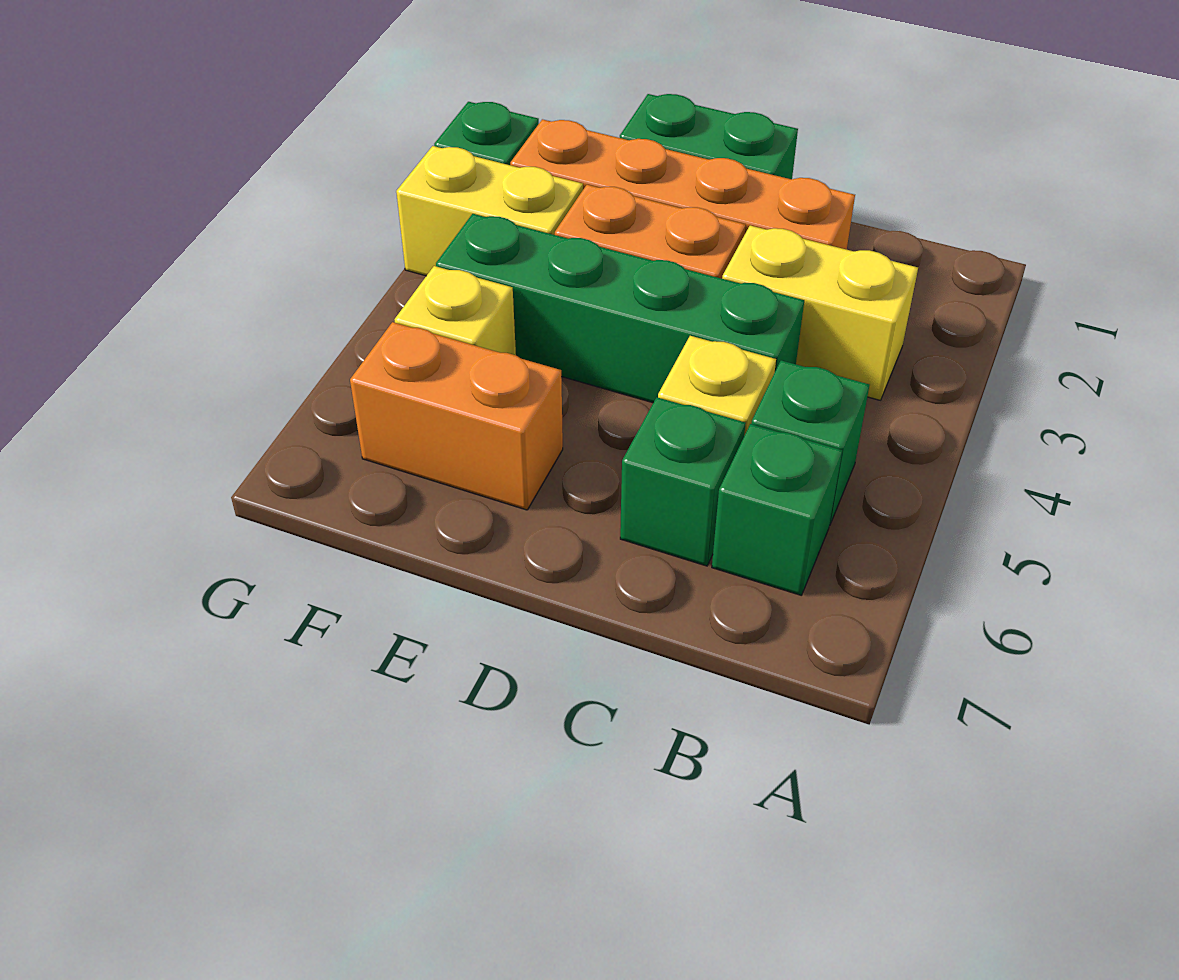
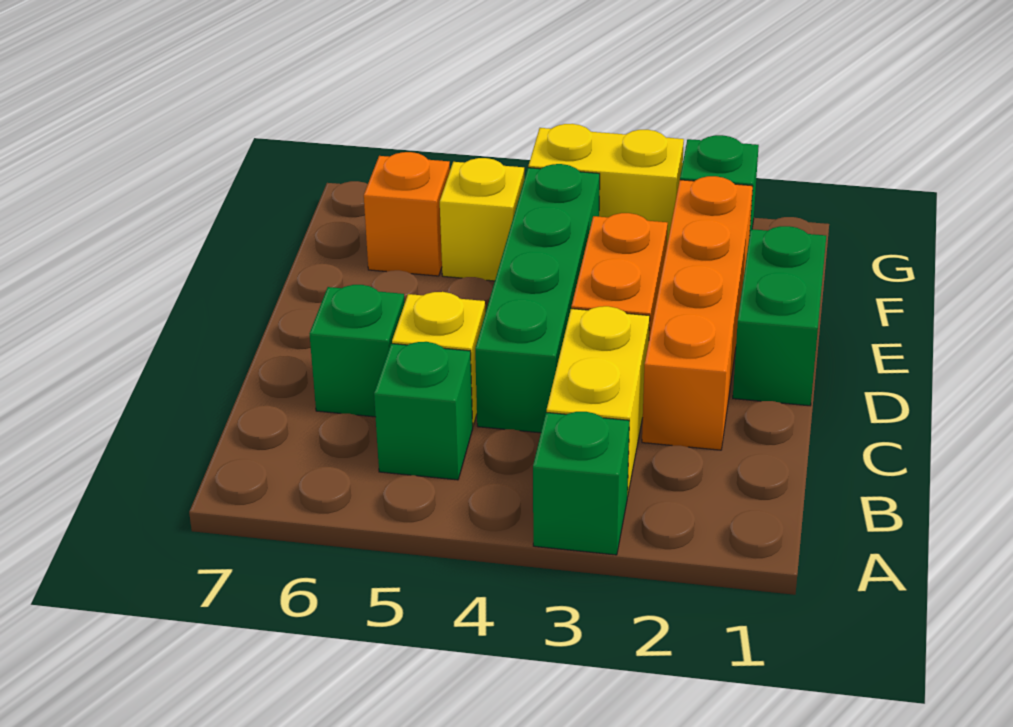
green brick B6 level 1 -> green brick A3 level 1
orange brick E6:F6 level 1 -> orange brick F6 level 1
yellow brick F3:G3 level 1 -> yellow brick G3:G4 level 1

